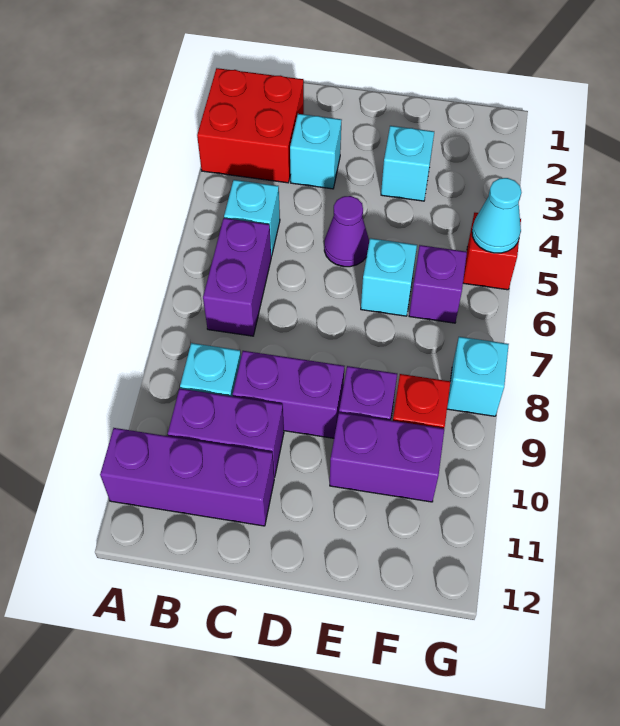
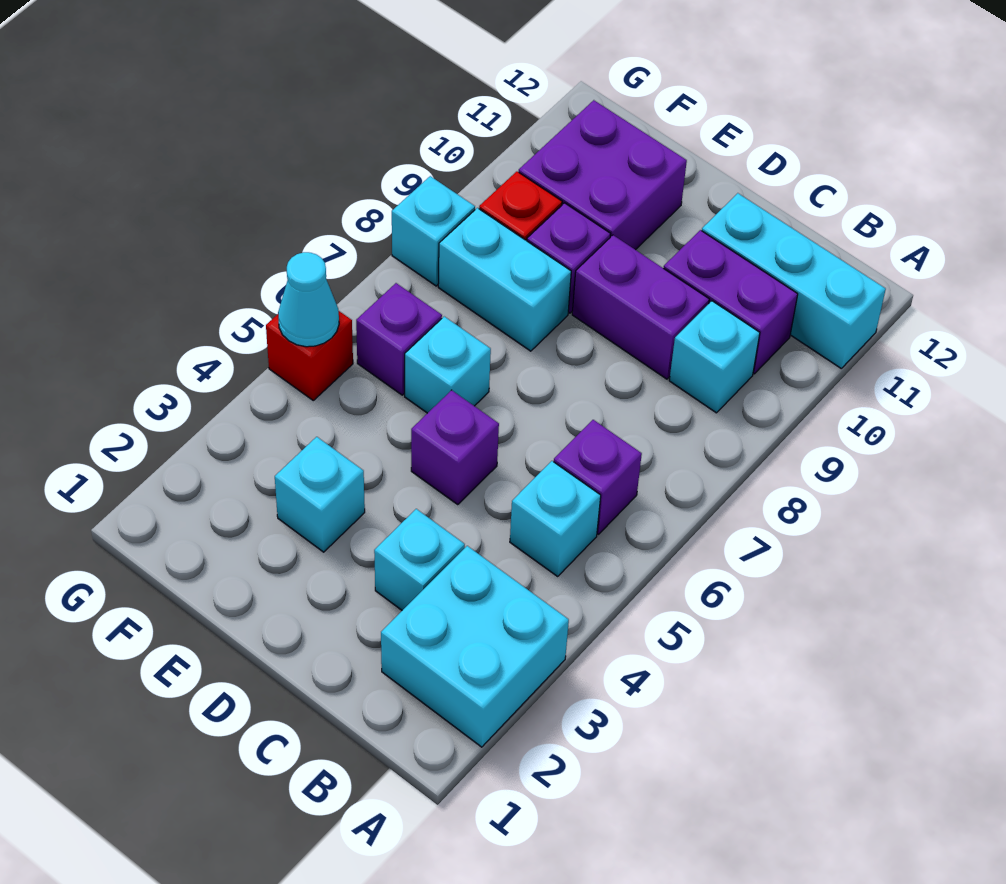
red brick A2:B3 level 1 -> cyan brick A2:B3 level 1
purple brick A11:C11 level 1 -> cyan brick A11:C11 level 1
purple brick B6:B7 level 1 -> purple brick B6 level 1
purple cone D5 level 1 -> purple brick D5 level 1
none -> cyan brick E8:F8 level 1
purple brick E10:F10 level 1 -> purple brick E10:F11 level 1

